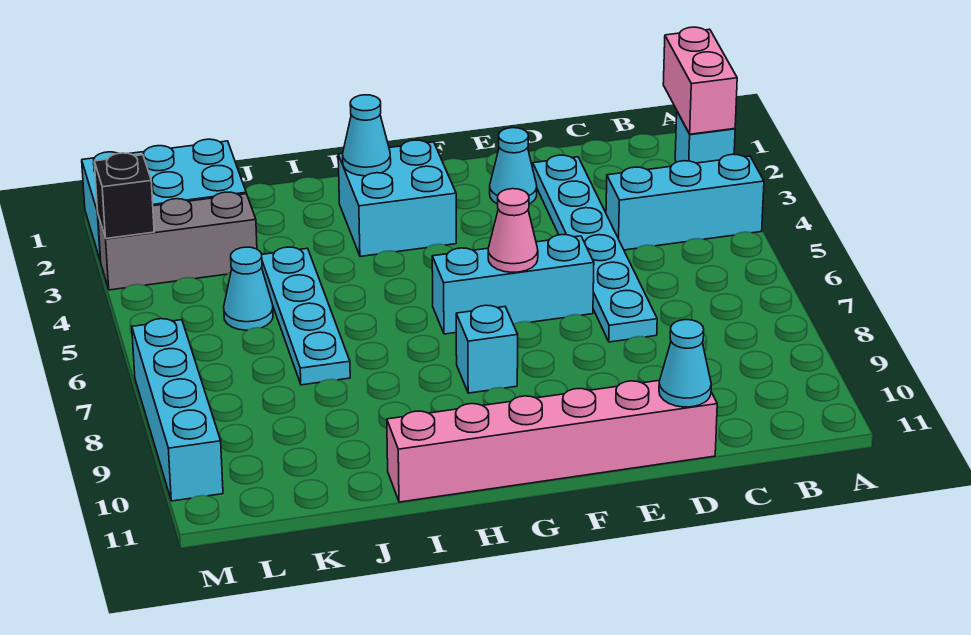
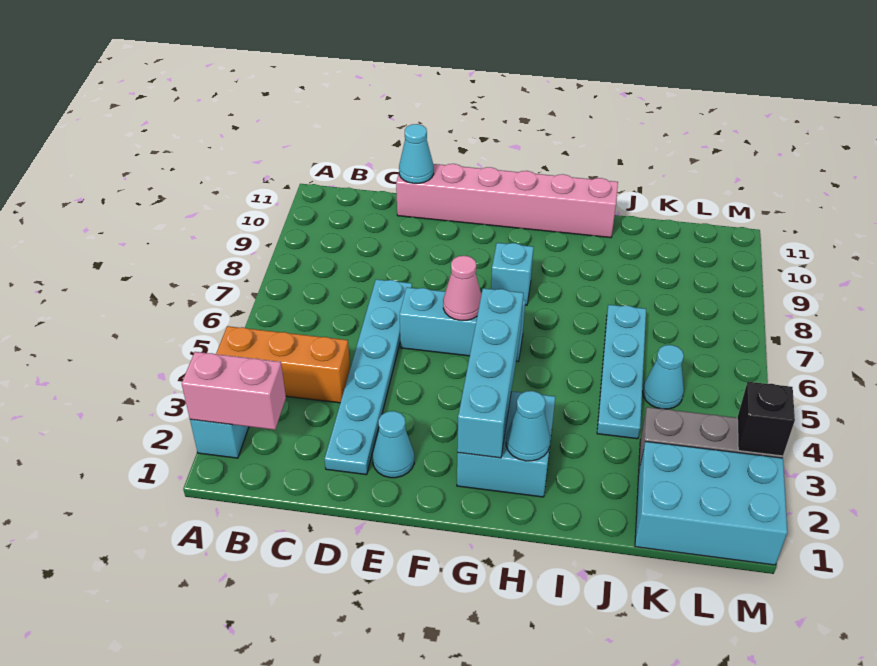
pink brick A1:A2 level 2 -> pink brick A2:B2 level 2
cyan brick A4:C4 level 1 -> orange brick A4:C4 level 1
cyan brick M7:M10 level 1 -> cyan brick G2:G5 level 2

